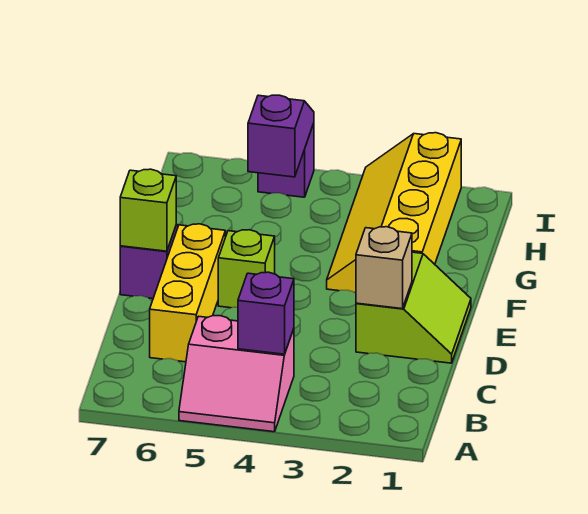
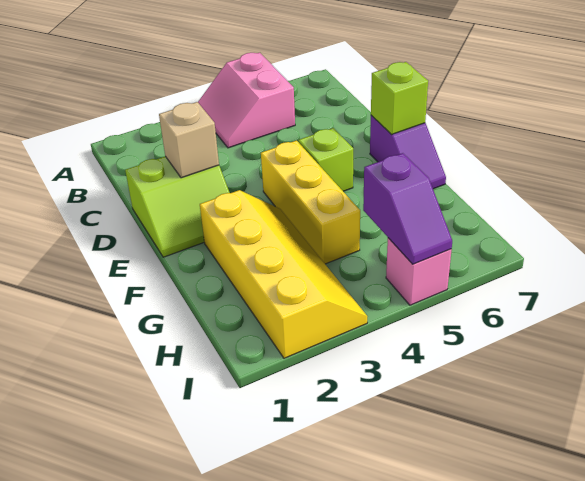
pink slope A4:B5 level 1 top B -> pink slope A4:B5 level 1 top 5
purple brick B4 level 2 -> none
yellow brick C6:E6 level 1 -> yellow brick E4:G4 level 1
lime slope D1:E2 level 1 top 2 -> lime slope D1:E2 level 1 top D
purple brick I5 level 1 -> pink brick I5 level 1

